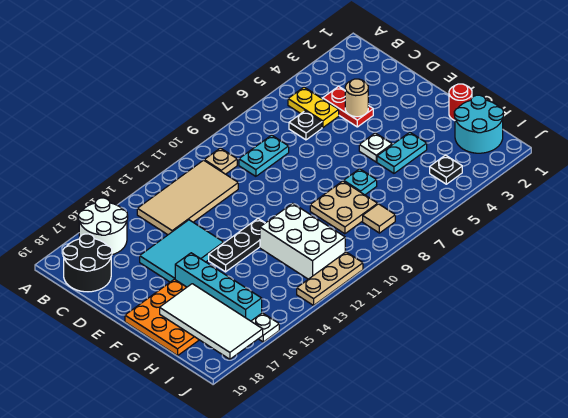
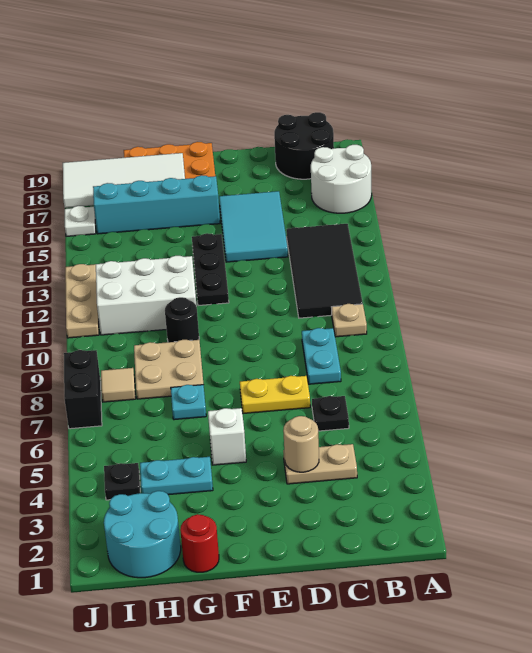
yellow plate B5:C5 level 1 -> yellow plate D7:E7 level 1
tan tile B11:C14 level 1 -> black tile B11:C14 level 1
red plate C4:D4 level 1 -> tan plate C4:D4 level 1
white plate F5 level 1 -> white brick F5 level 1
cyan plate G4:G5 level 1 -> cyan plate G4:H4 level 1
none -> black round brick G10 level 1
none -> black brick J7:J8 level 1

